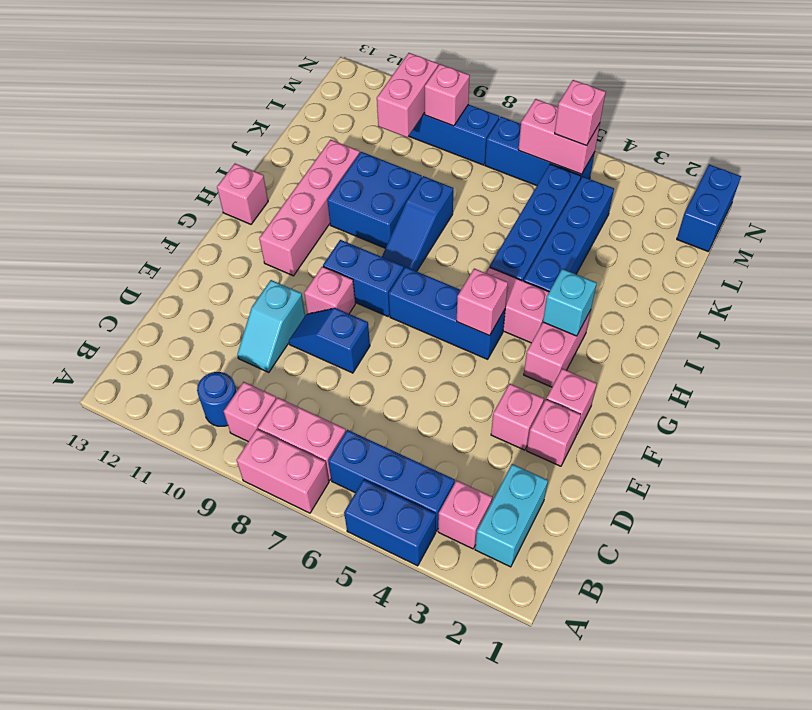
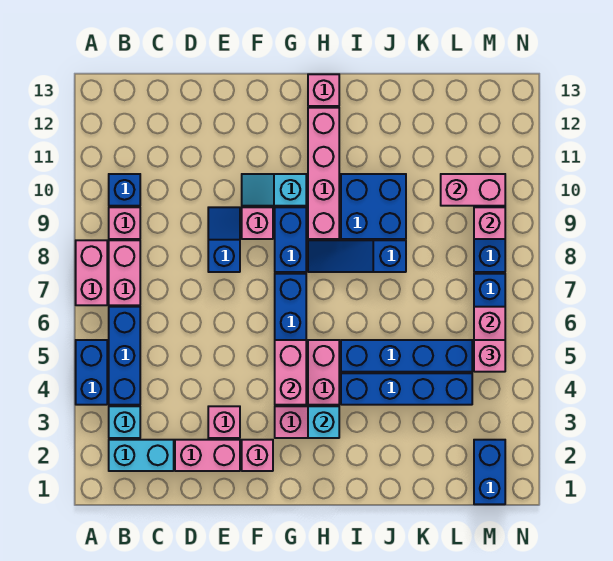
pink brick B3 level 1 -> cyan brick B3 level 1
blue round brick B10 level 1 -> blue brick B10 level 1
cyan slope D10:E10 level 1 top E -> cyan slope F10:G10 level 1 top G
pink brick E2 level 1 -> pink brick D2:E2 level 1
pink brick G5 level 2 -> pink brick G4:G5 level 2
pink brick G11:J11 level 1 -> pink brick H9:H12 level 1
blue brick M1:N1 level 1 -> blue brick M1:M2 level 1

